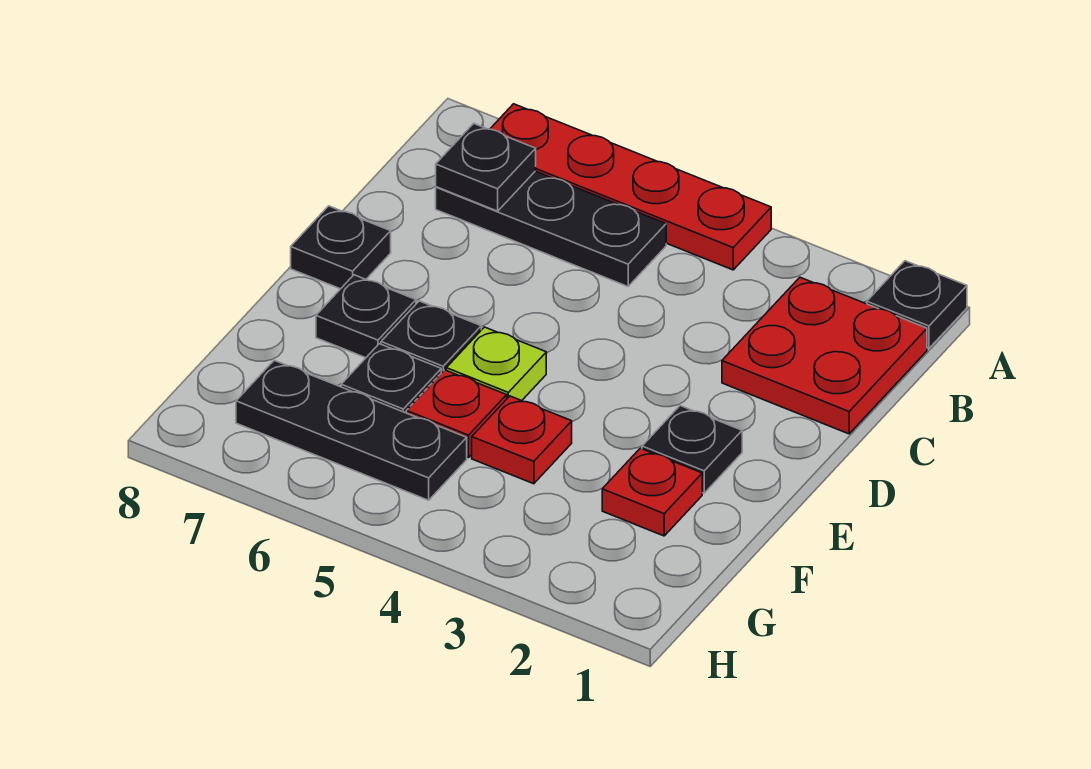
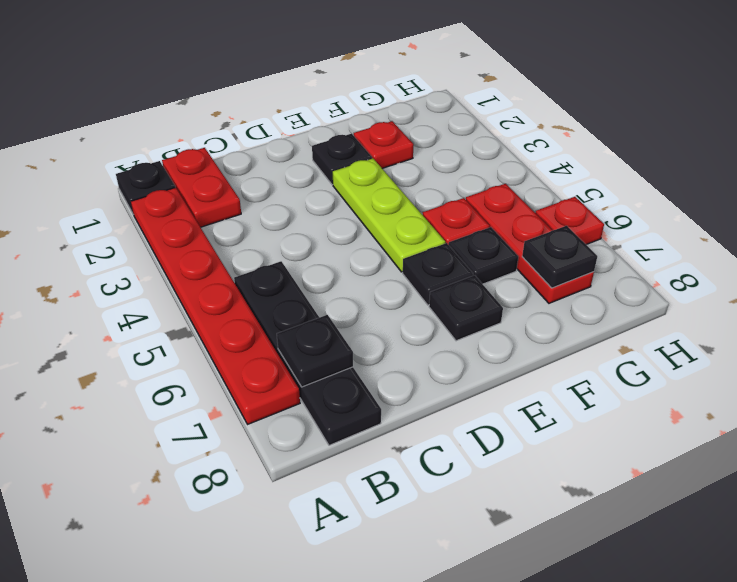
red plate A4:A7 level 1 -> red plate A2:A7 level 1
red plate B1:C2 level 1 -> red plate B1:B2 level 1
black plate B5:B7 level 1 -> black plate B5:B8 level 1
black plate D8 level 1 -> black plate G7 level 2
lime plate E5 level 1 -> lime plate E3:E5 level 1
red plate F4 level 1 -> red plate H6 level 1
black plate G5:G7 level 1 -> red plate G5:G7 level 1

